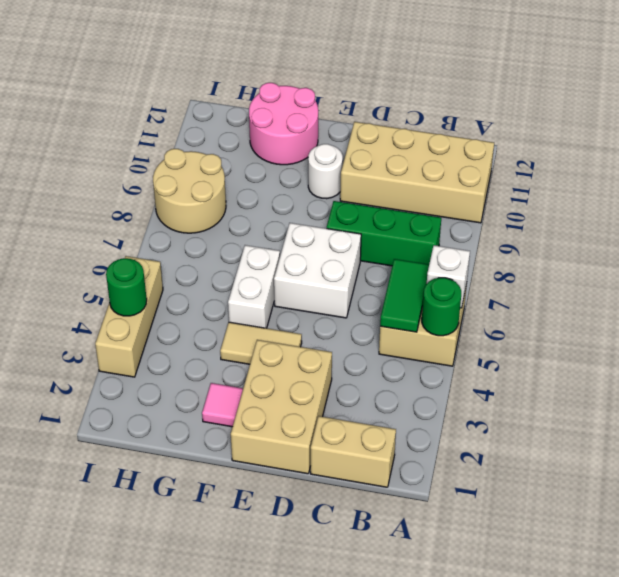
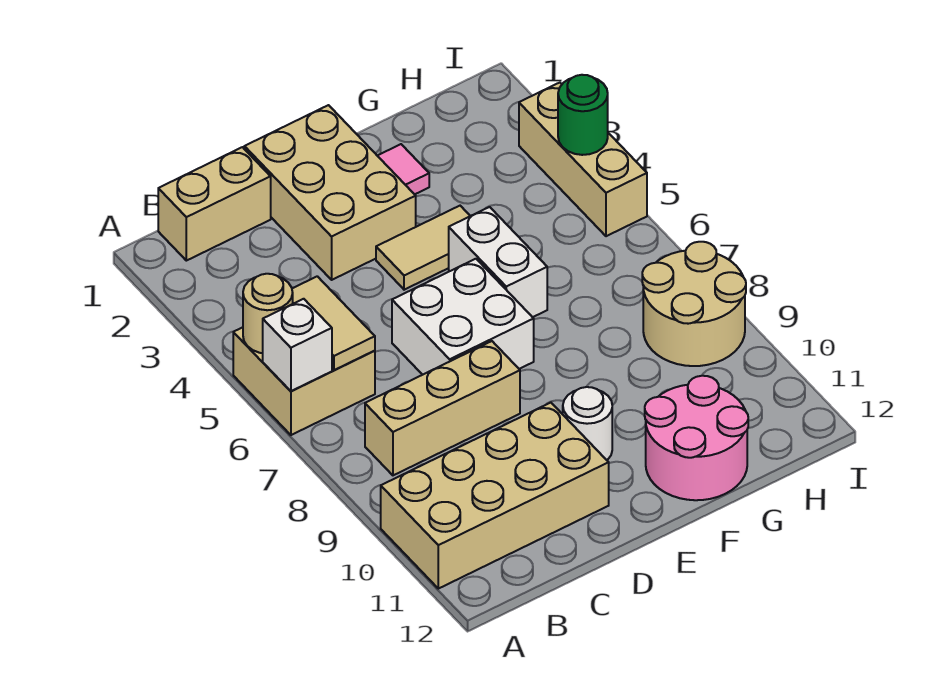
green round brick A5 level 2 -> tan round brick A5 level 2
green tile B5:B6 level 2 -> tan tile B5:B6 level 2
green brick B8:D8 level 1 -> tan brick B8:D8 level 1

